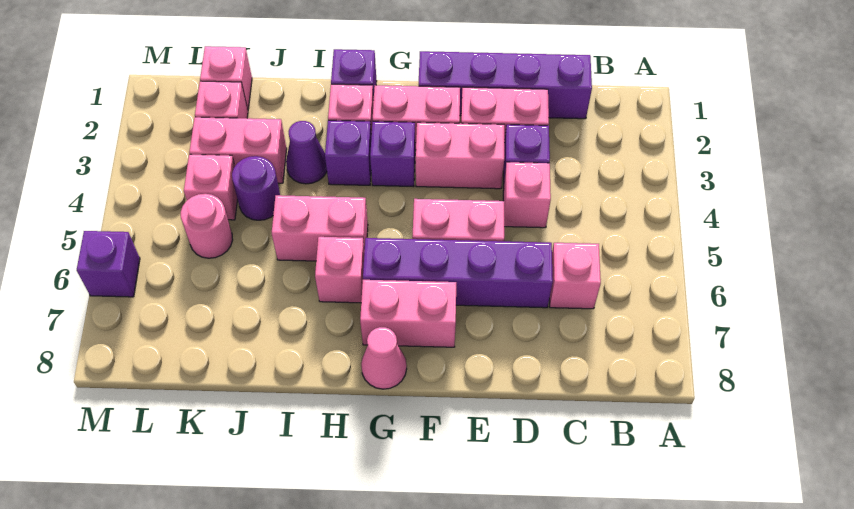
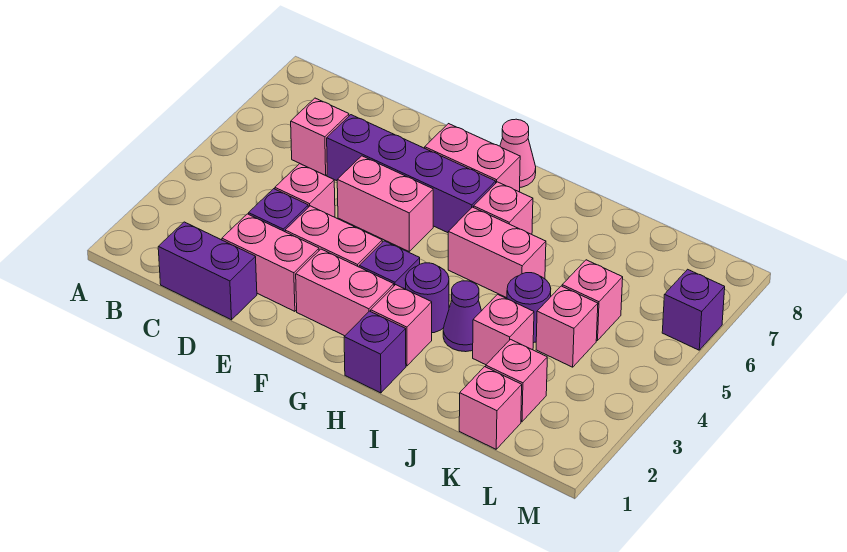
purple brick C1:F1 level 1 -> purple brick C1:D1 level 1
purple brick H3 level 1 -> purple round brick H3 level 1
pink brick J3:K3 level 1 -> pink brick J3 level 1
pink round brick K5 level 1 -> pink brick K5 level 1

